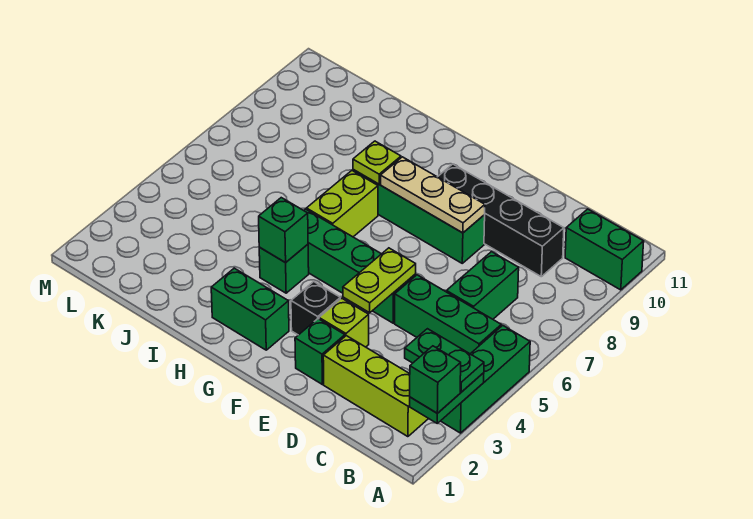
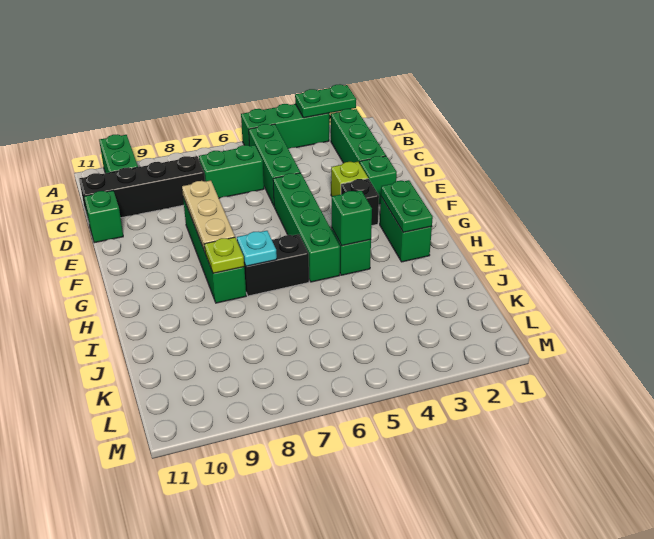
green brick A2 level 3 -> green brick D11 level 1
green plate A3:B3 level 3 -> green plate G2:H2 level 2
lime brick B2:D2 level 1 -> green brick B2:D2 level 1
black brick C9:F9 level 1 -> black brick C8:C11 level 1
lime plate E4:E5 level 2 -> none
lime brick H6:H7 level 1 -> black brick H6:H7 level 1
none -> cyan plate H7 level 2

